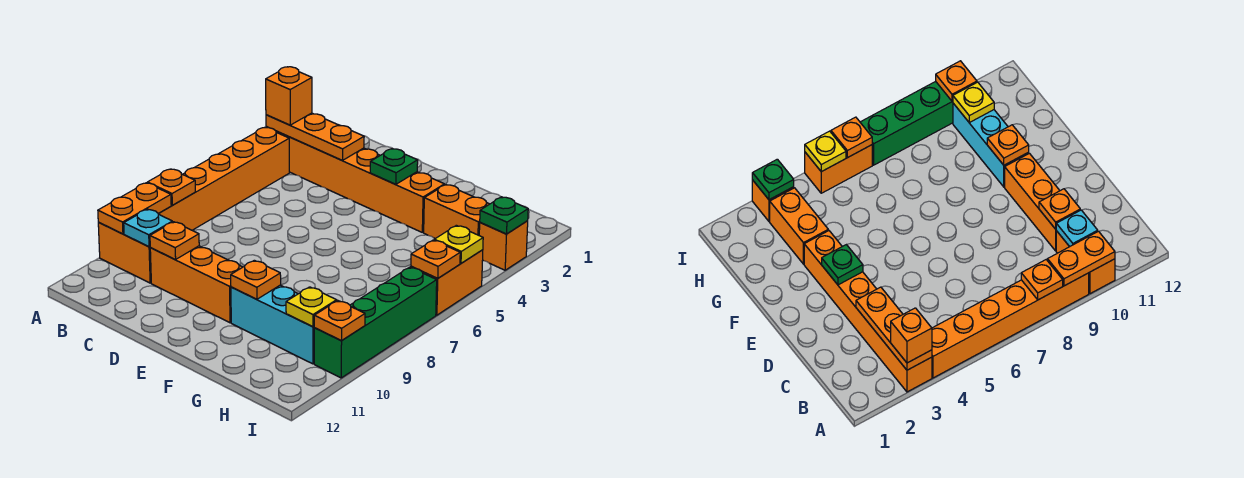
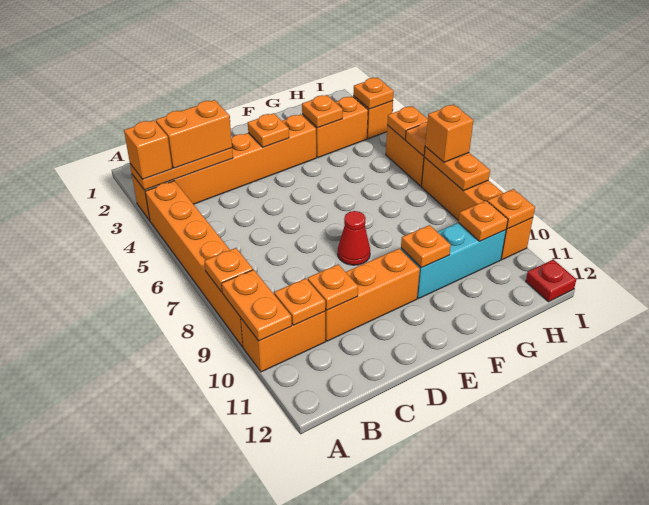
none -> orange brick B3:C3 level 3
cyan plate B10 level 2 -> orange plate B10 level 2
green plate E3 level 2 -> orange plate E3 level 2
none -> red cone E8 level 1
none -> orange plate G3 level 2
yellow plate H10 level 2 -> orange plate H10 level 2
green plate I3 level 2 -> orange plate I3 level 2
yellow plate I5 level 2 -> orange plate I5 level 2
green brick I7:I10 level 1 -> orange brick I7:I10 level 1
none -> orange plate I7:I8 level 2
none -> orange brick I7 level 3
none -> red plate I12 level 1

